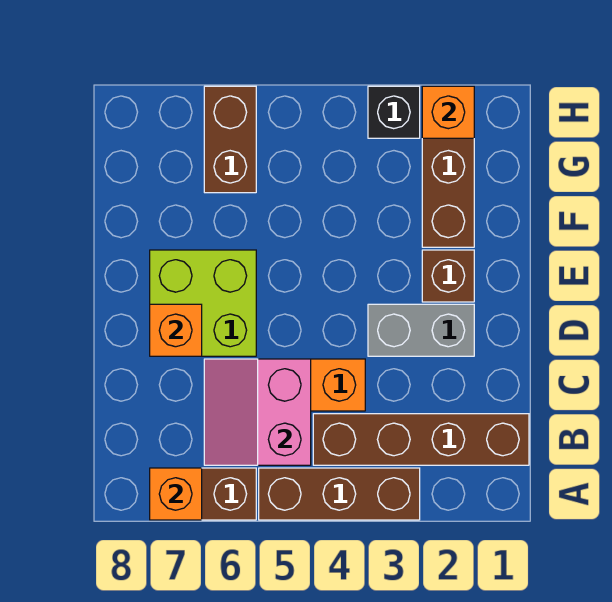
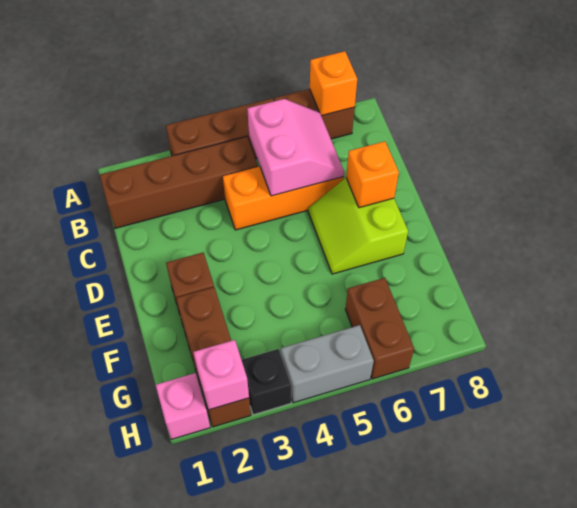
grey brick D2:D3 level 1 -> grey brick H4:H5 level 1
lime brick D6:E7 level 1 -> lime slope D6:E7 level 1 top 7
none -> pink brick H1 level 1
orange brick H2 level 2 -> pink brick H2 level 2

